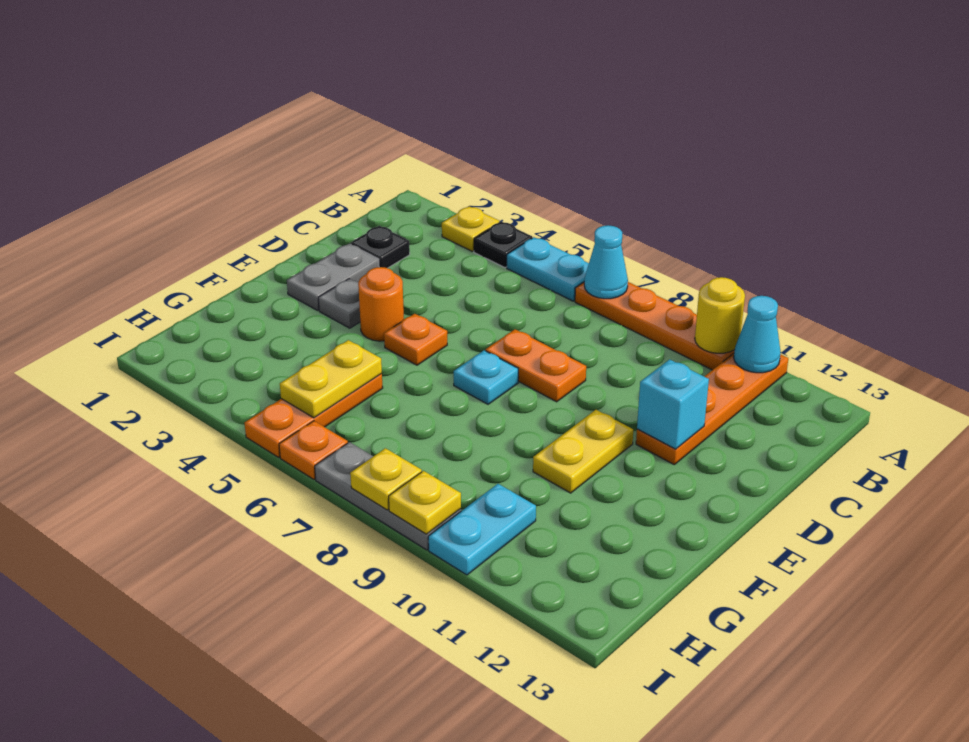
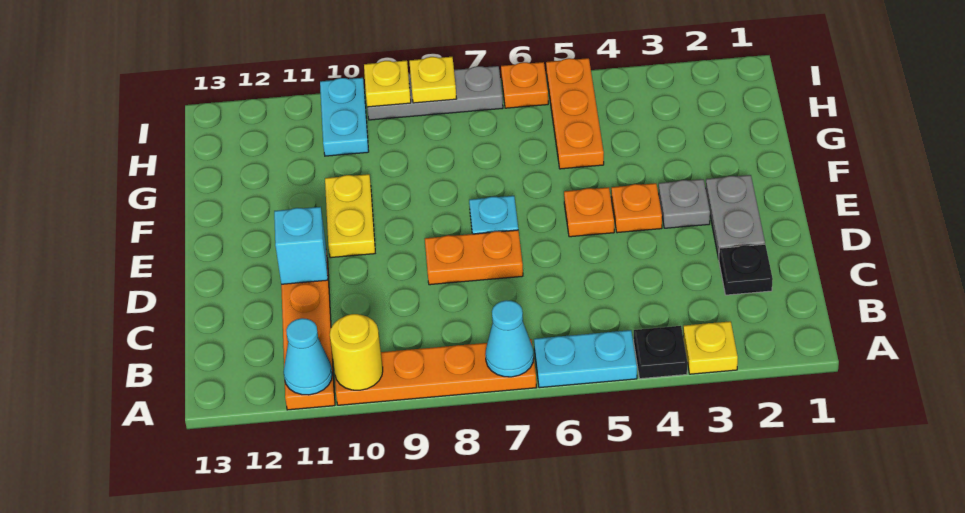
orange round brick E4 level 1 -> orange plate E4 level 1
yellow plate G5:H5 level 2 -> none

